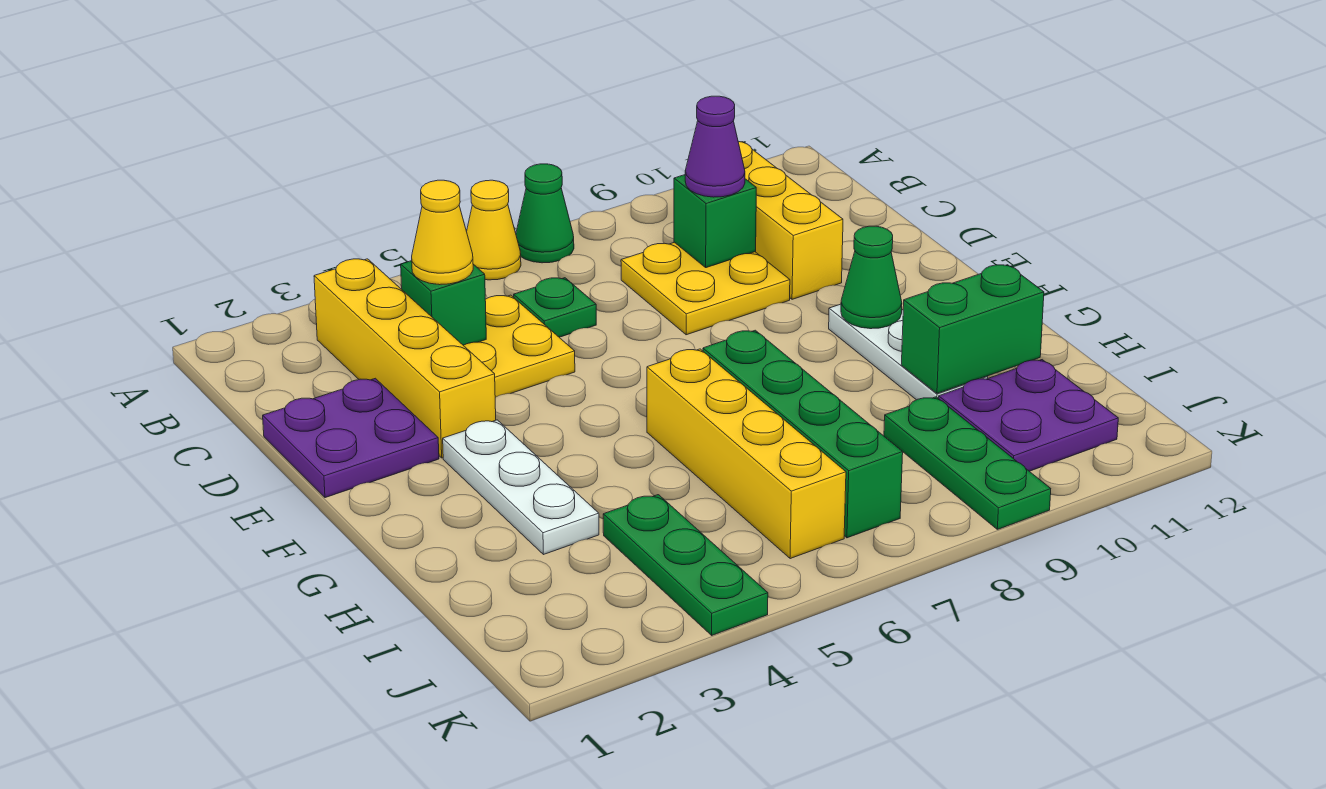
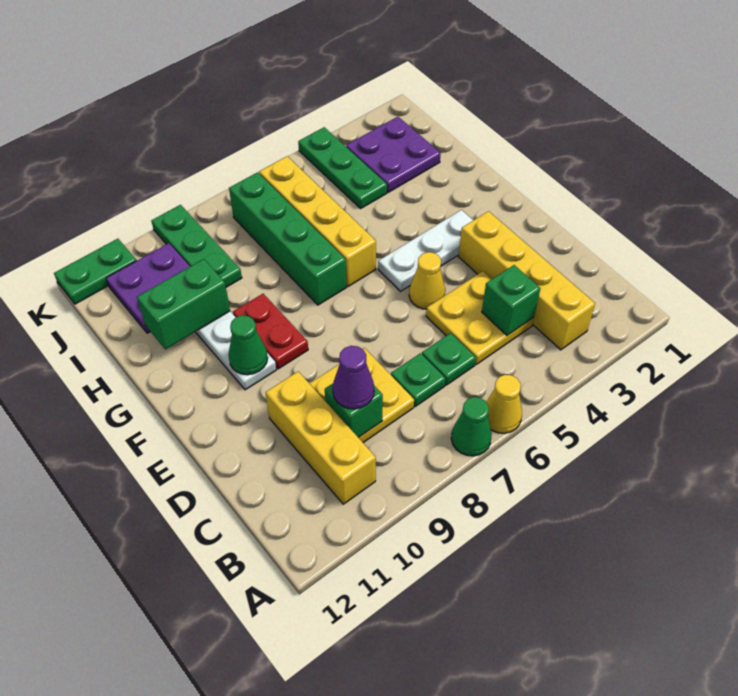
yellow cone C4 level 3 -> yellow cone E5 level 1
none -> green plate C7 level 1
purple plate D1:E2 level 1 -> purple plate I2:J3 level 1
white plate F3:H3 level 1 -> white plate F3:F5 level 1
none -> red plate F9:G9 level 1
none -> green plate K11:K12 level 1

